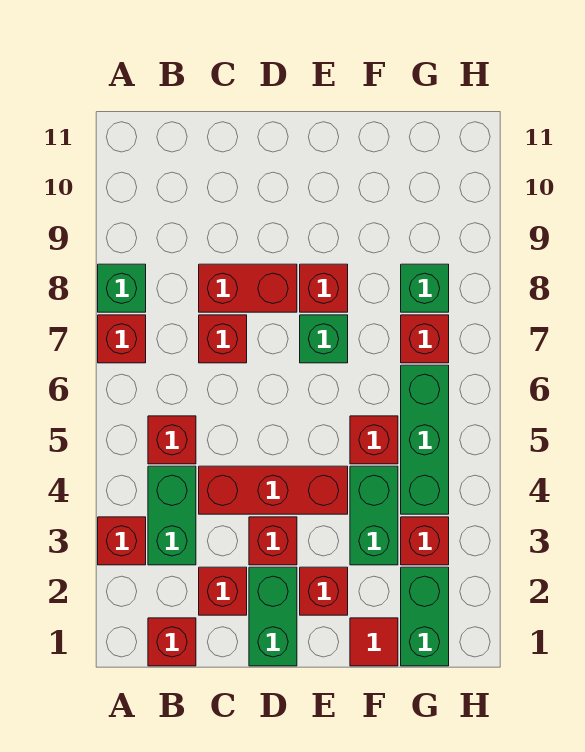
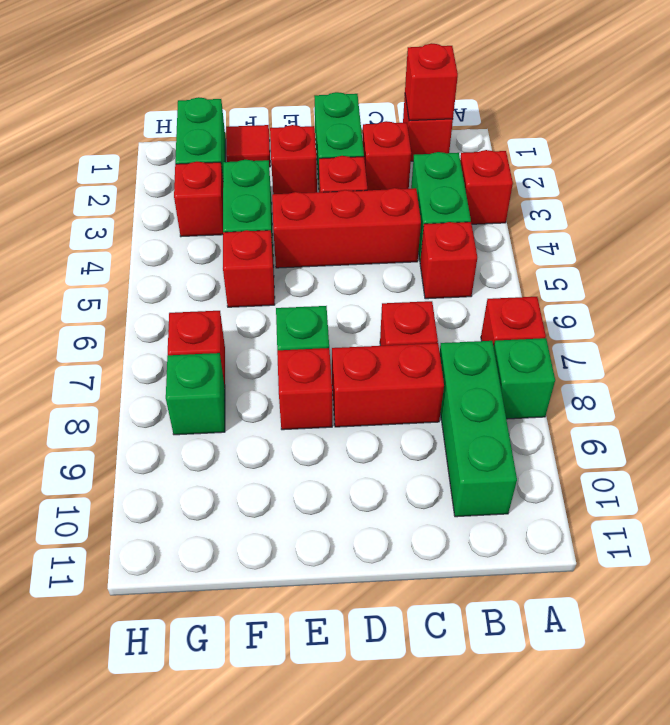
none -> red brick B1 level 2
green brick G4:G6 level 1 -> green brick B8:B10 level 1

